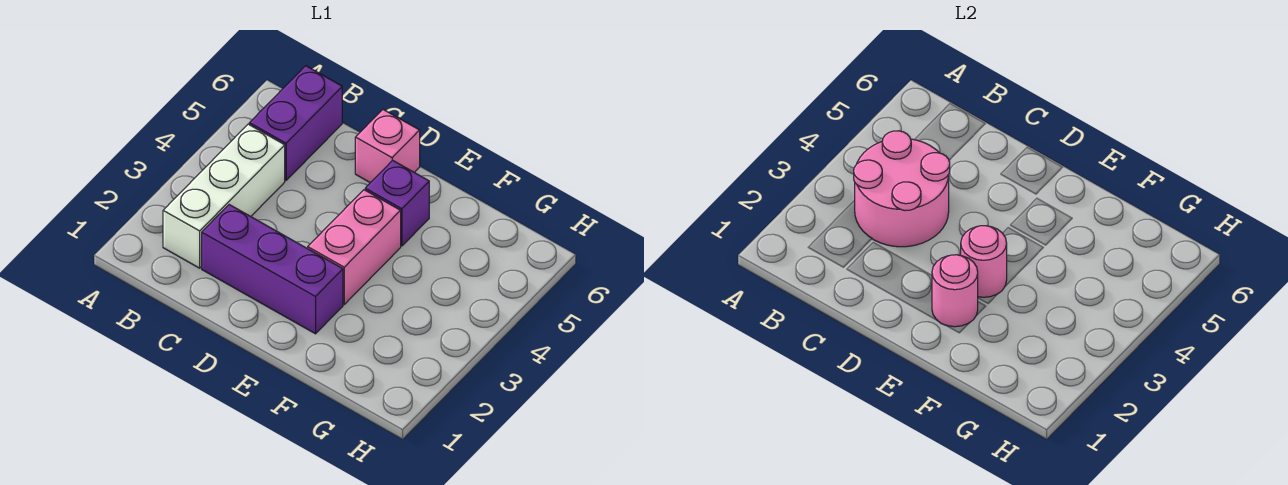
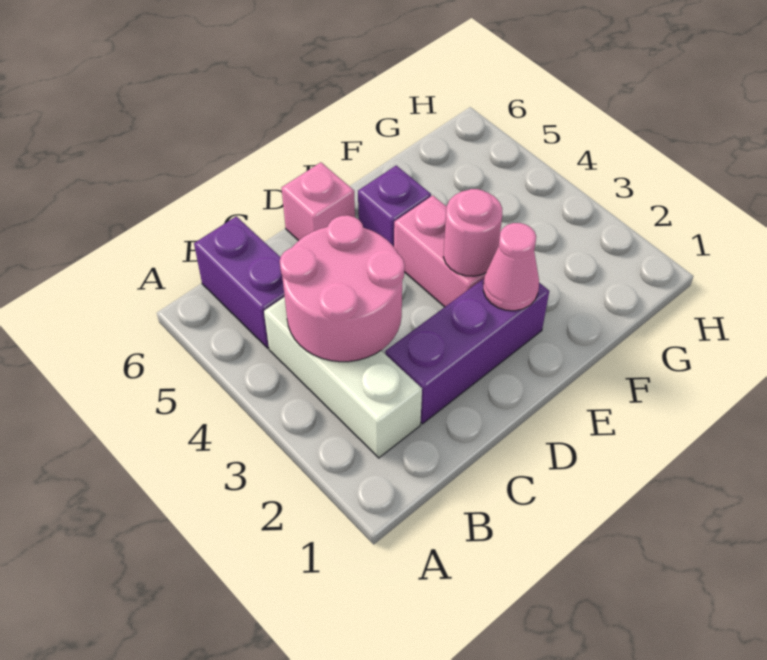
pink round brick E2 level 2 -> pink cone E2 level 2

